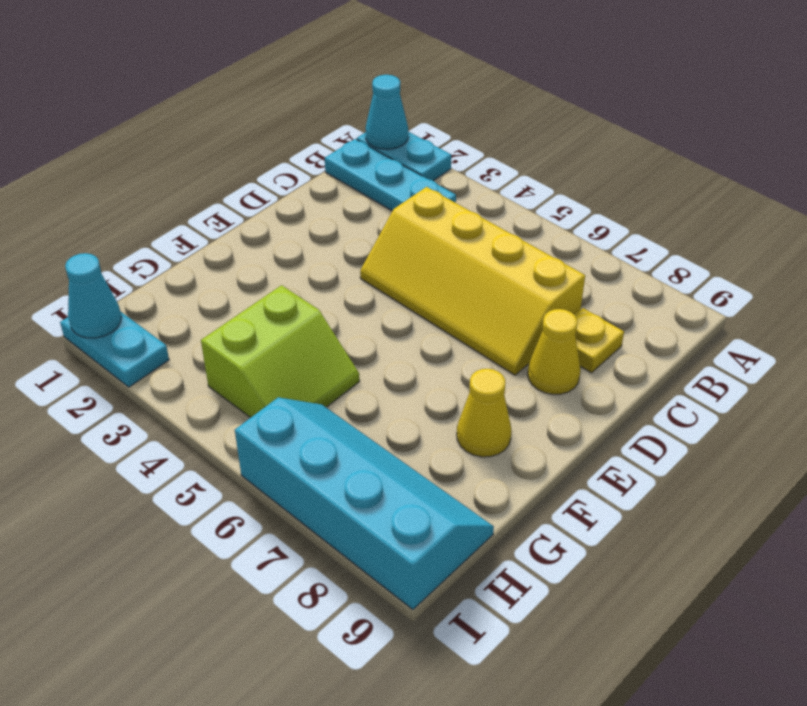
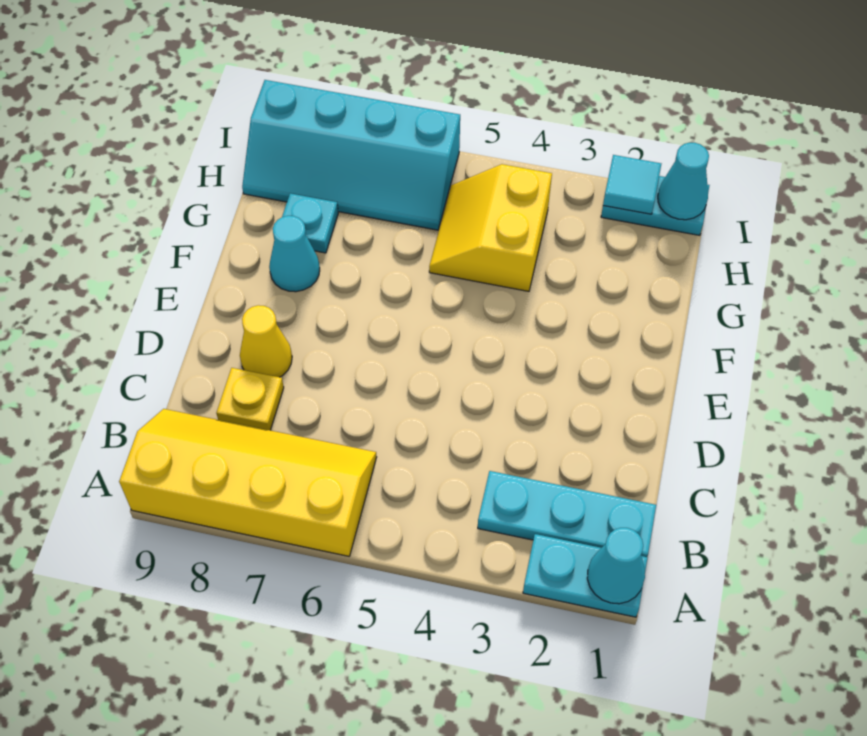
yellow slope C4:D7 level 1 top C -> yellow slope A6:B9 level 1 top A
yellow cone F8 level 1 -> cyan cone F8 level 1
lime slope G4:H5 level 1 top 4 -> yellow slope G4:H5 level 1 top 4
none -> cyan plate G8 level 1
none -> cyan tile I2 level 2

